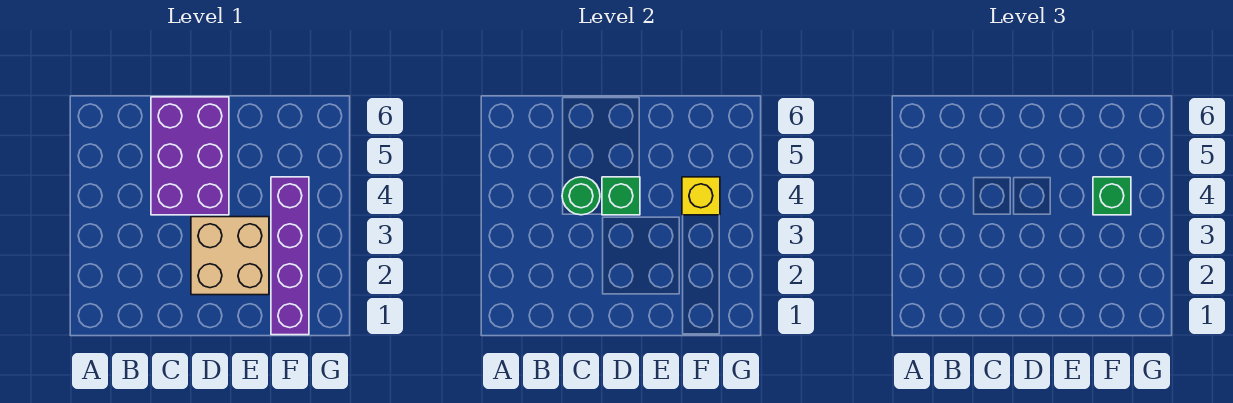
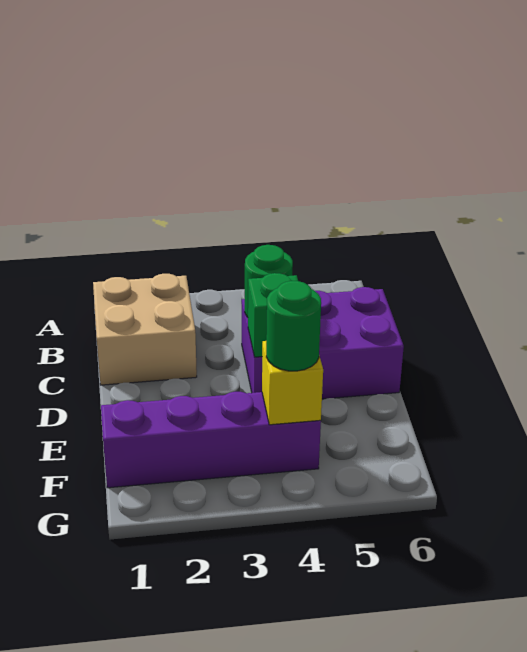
tan brick D2:E3 level 1 -> tan brick B1:C2 level 1
green brick F4 level 3 -> green round brick F4 level 3

